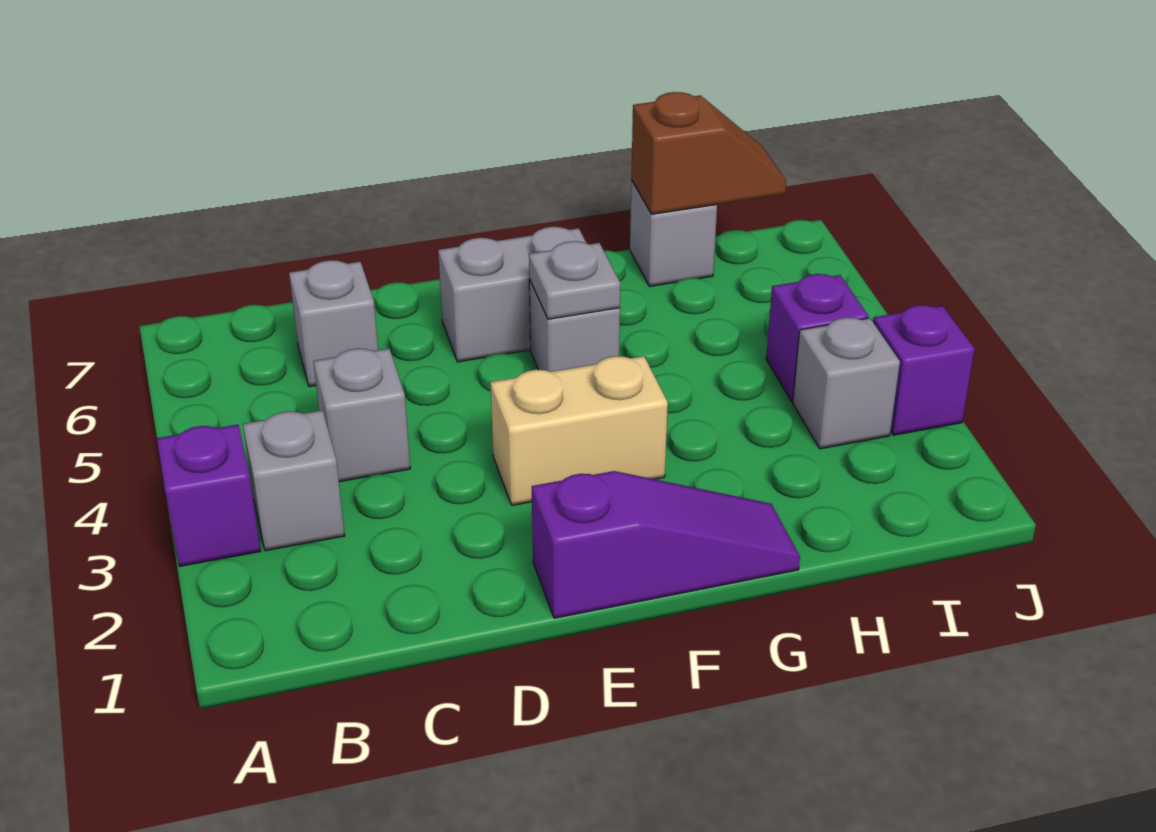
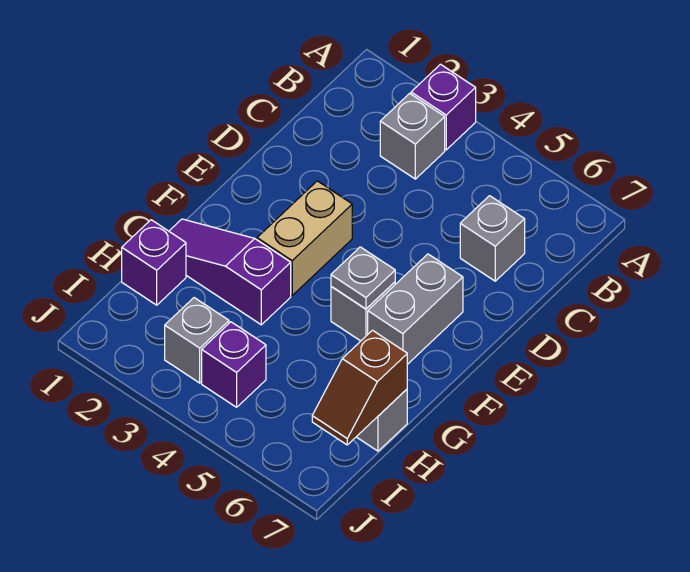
grey brick C4 level 1 -> none
purple slope E1:G1 level 1 top E -> purple slope G1:G3 level 1 top 3
purple brick J3 level 1 -> purple brick H1 level 1

